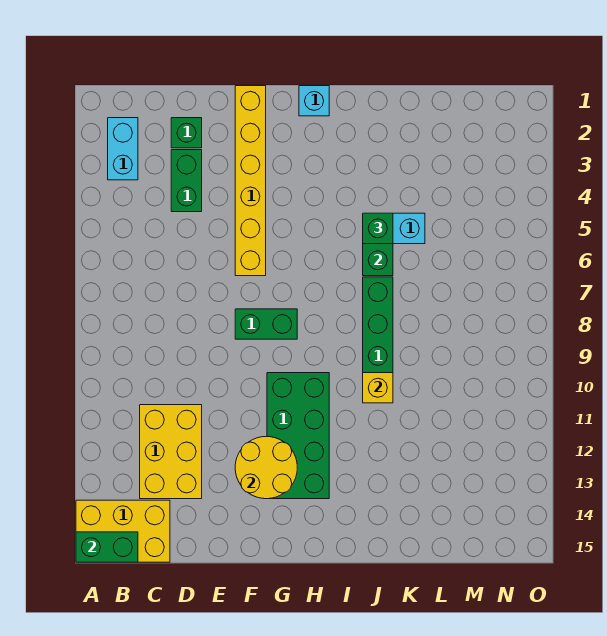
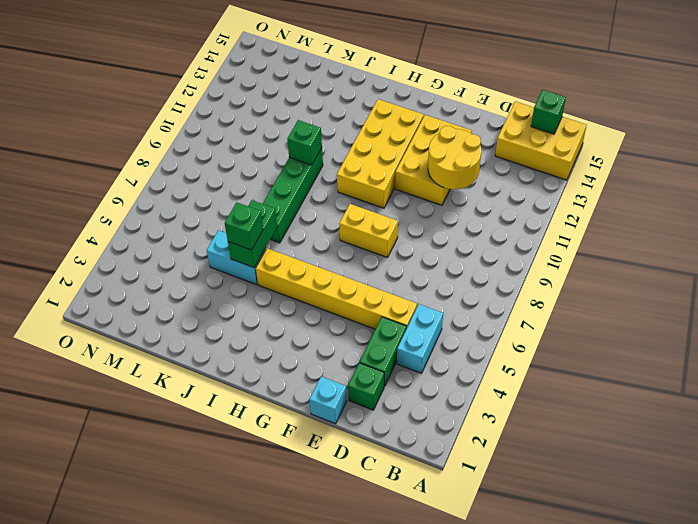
green brick A15:B15 level 2 -> green brick B15 level 2
cyan brick B2:B3 level 1 -> cyan brick C4:C5 level 1
yellow brick C11:D13 level 1 -> yellow brick E11:F13 level 1
yellow brick F1:F6 level 1 -> yellow brick D5:I5 level 1
green brick F8:G8 level 1 -> yellow brick F8:G8 level 1
yellow round brick F12:G13 level 2 -> yellow round brick D11:E12 level 2
green brick G10:H13 level 1 -> yellow brick G10:H13 level 1
cyan brick H1 level 1 -> cyan brick E1 level 1
yellow brick J10 level 2 -> green brick J10 level 2

